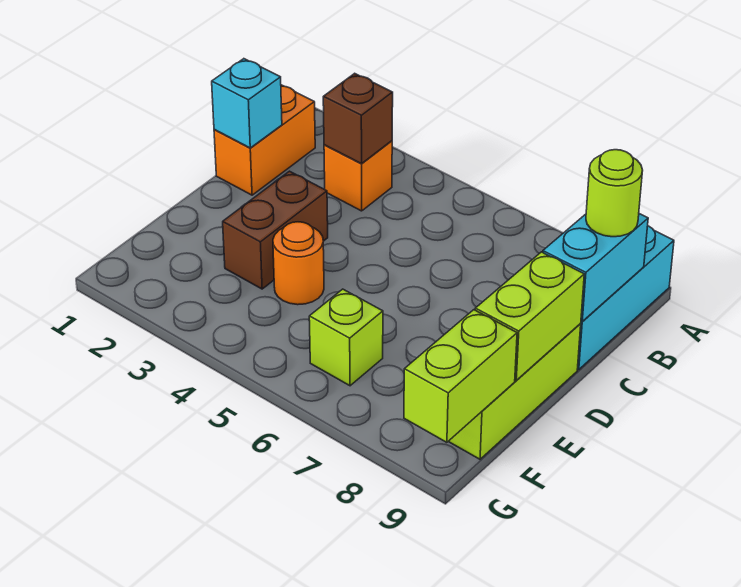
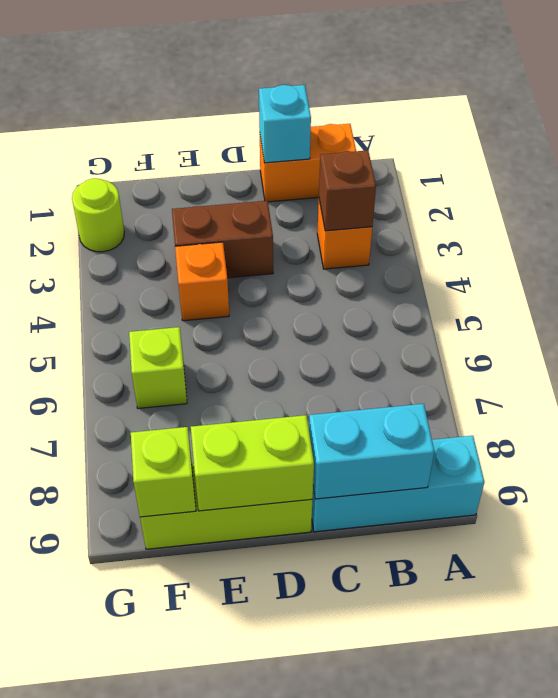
lime round brick B9 level 3 -> lime round brick G2 level 1
orange round brick E4 level 1 -> orange brick E4 level 1
lime brick F9:G9 level 2 -> lime brick F9 level 2

